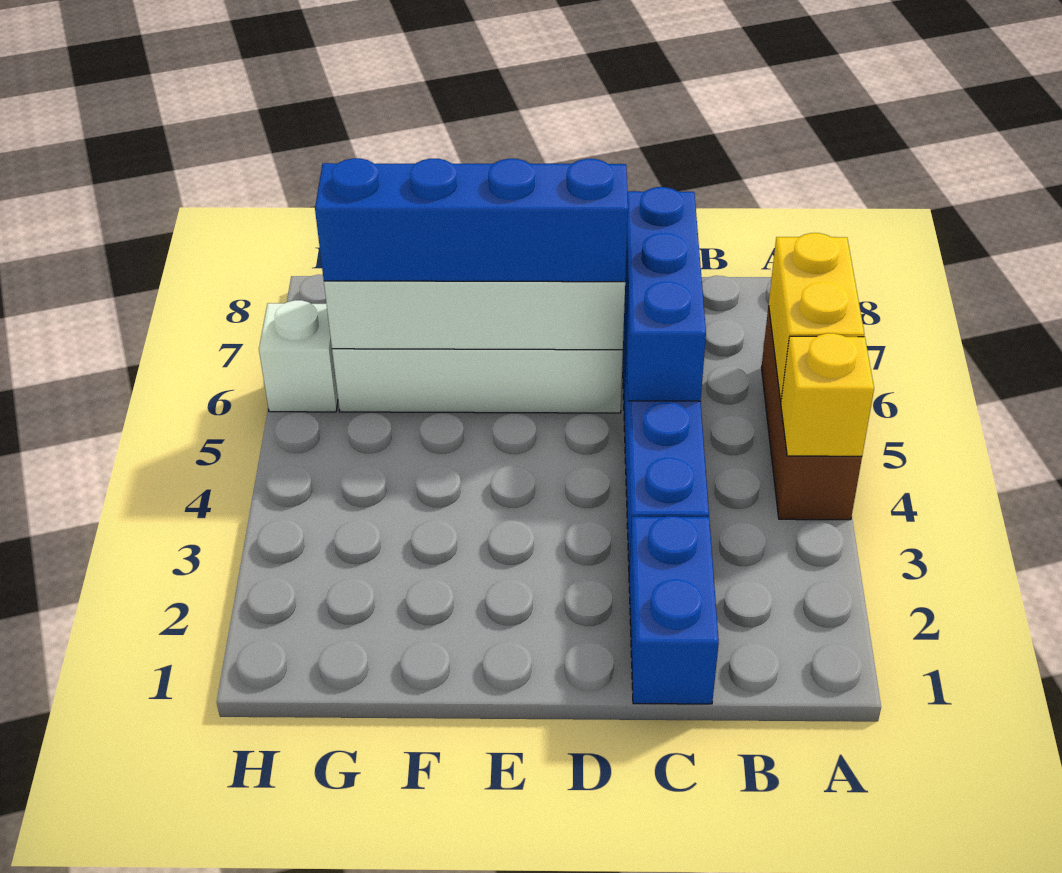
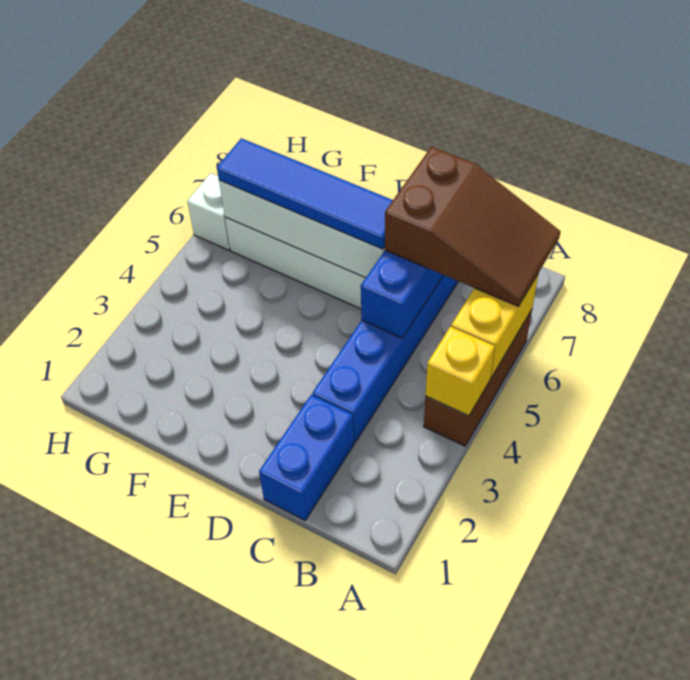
none -> brown slope A6:C7 level 3 top C
blue brick D6:G6 level 3 -> blue tile D6:G6 level 3

